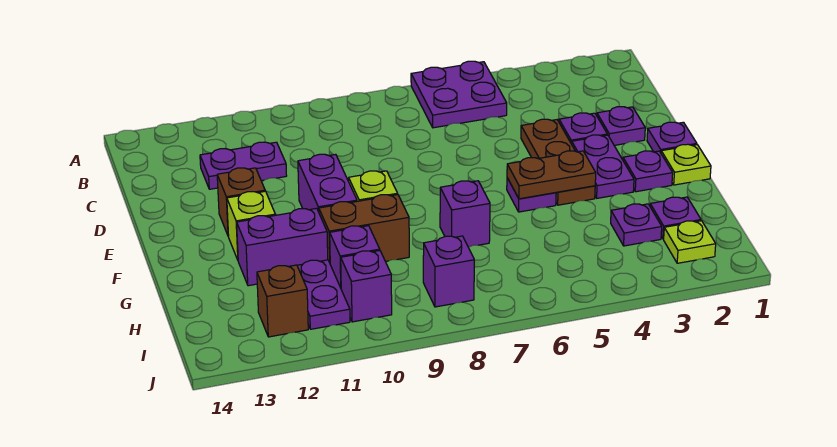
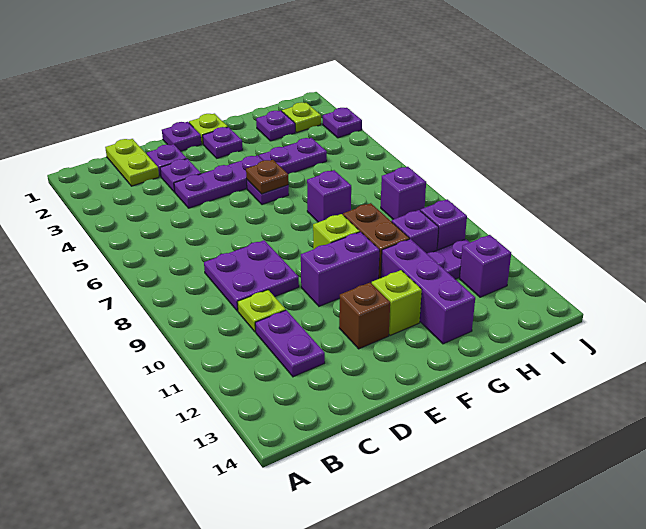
purple plate A5:B6 level 1 -> purple plate C8:D9 level 1
none -> lime plate C1:C2 level 1
none -> lime plate C10 level 1
brown plate D4:F4 level 1 -> purple plate D4:F4 level 1
purple plate E3:F3 level 1 -> purple plate G4:H4 level 1
brown plate F4:F5 level 2 -> brown plate F5 level 2
purple brick G11:G12 level 1 -> purple brick G11:G13 level 1
purple plate H3 level 1 -> purple plate J3 level 1
brown brick I12 level 1 -> purple brick I12 level 1

